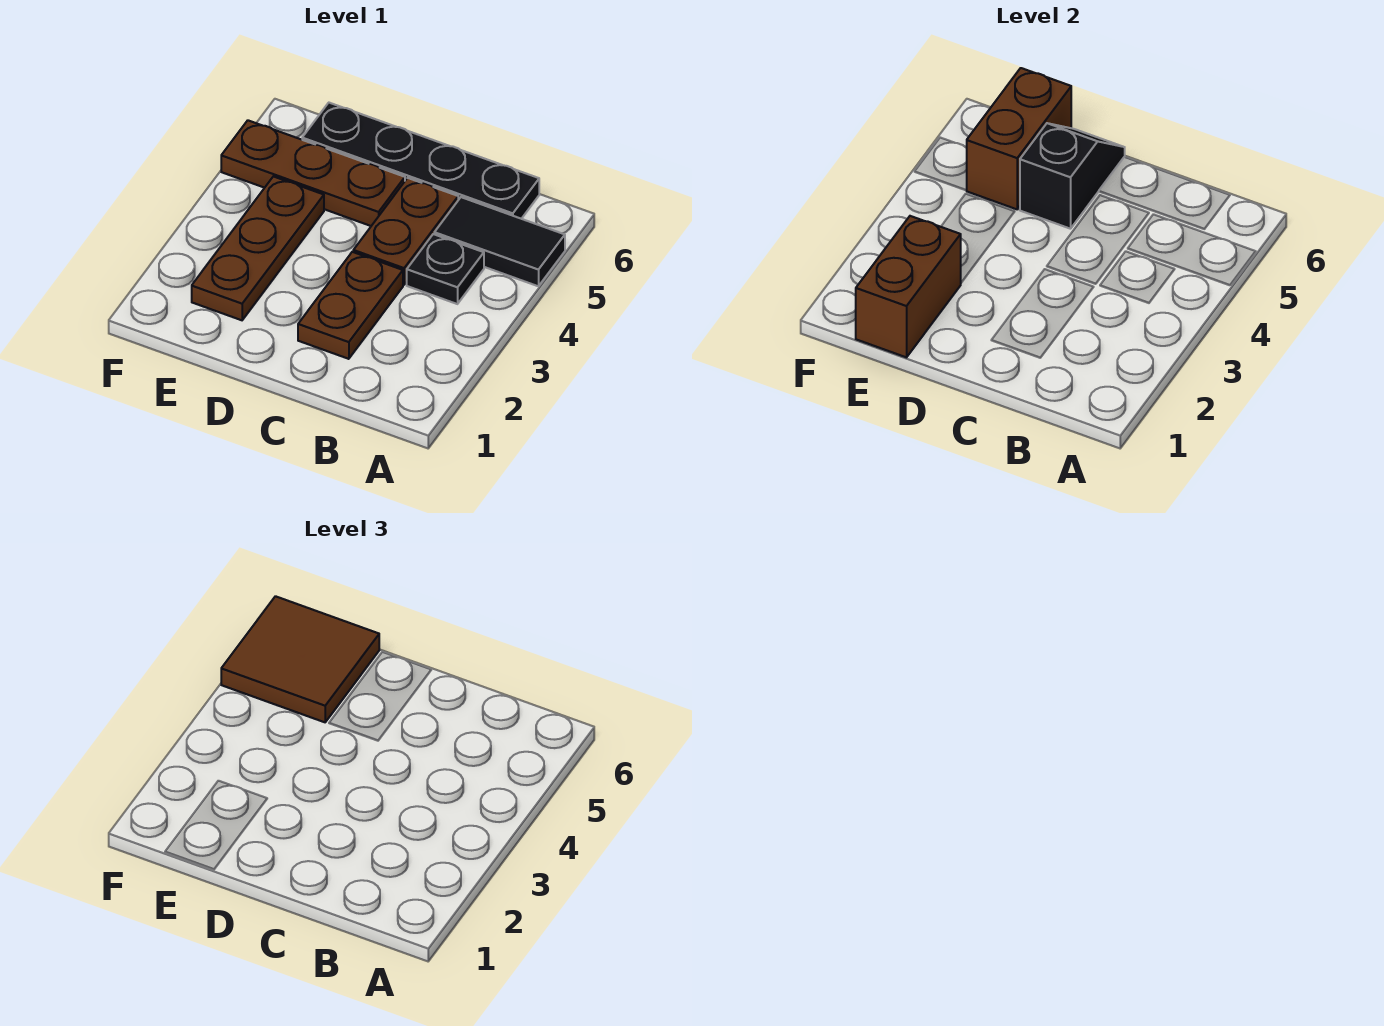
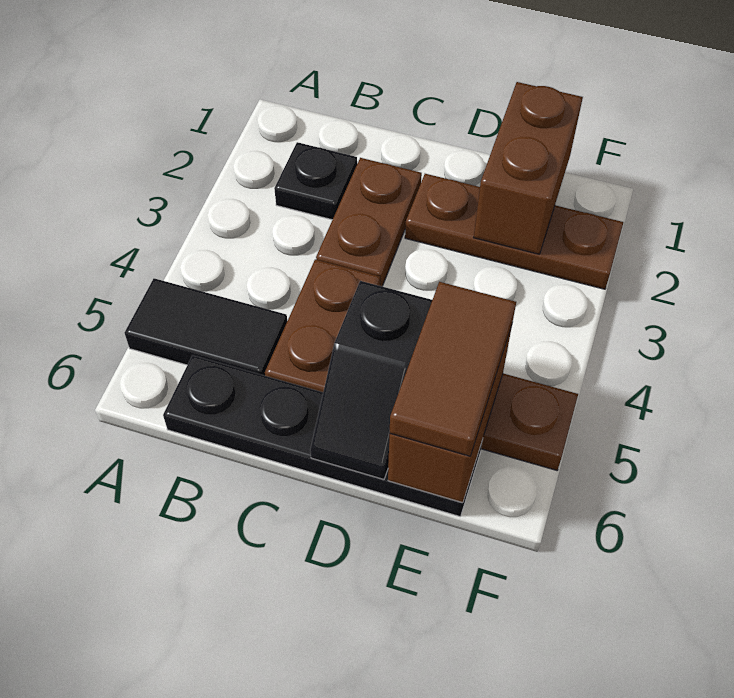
black plate B4 level 1 -> black plate B2 level 1
brown plate E2:E4 level 1 -> brown plate D2:F2 level 1
brown tile E5:F6 level 3 -> brown tile E5:E6 level 3

